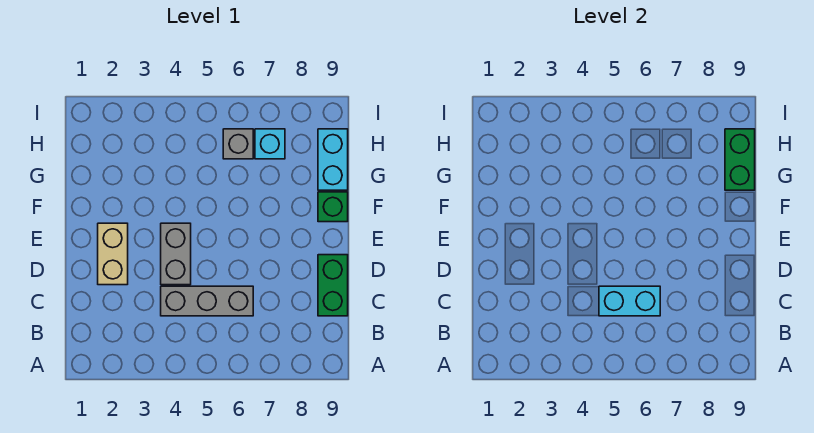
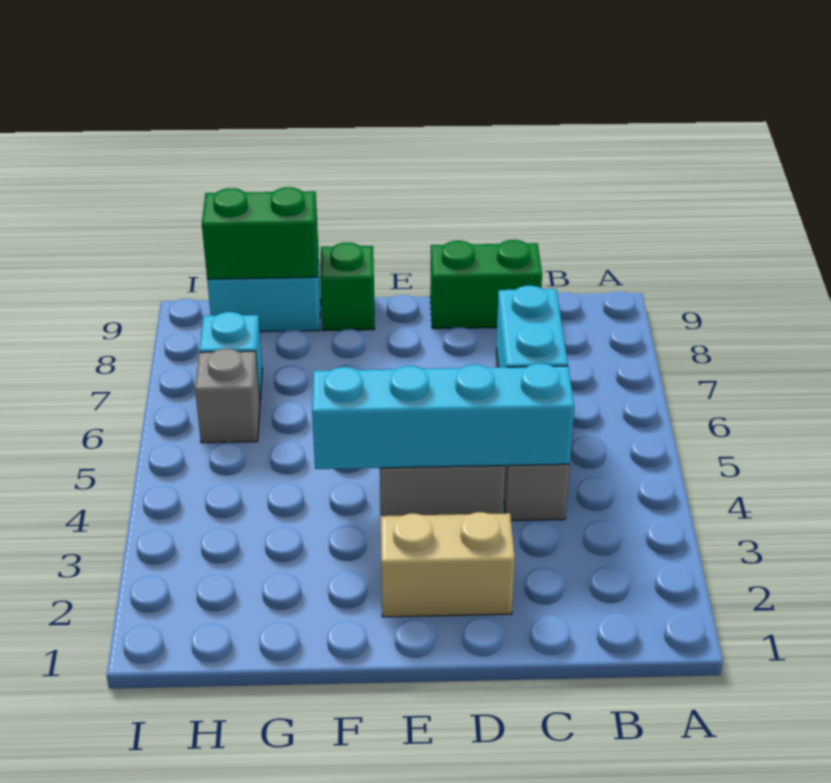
none -> cyan brick C4:F4 level 2

